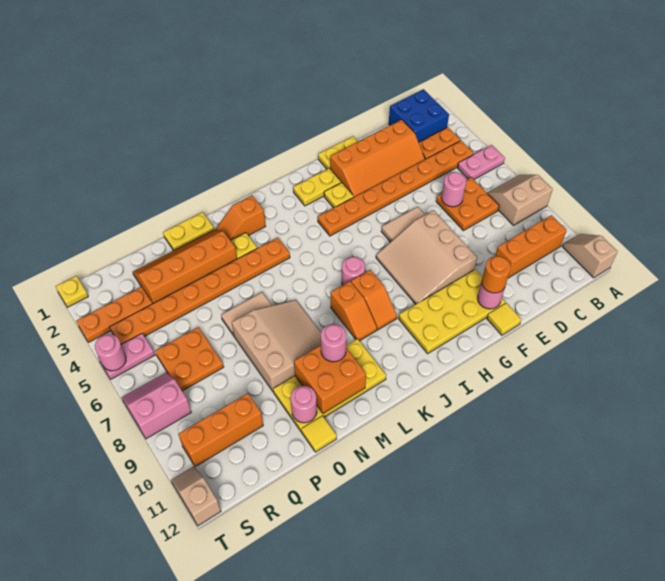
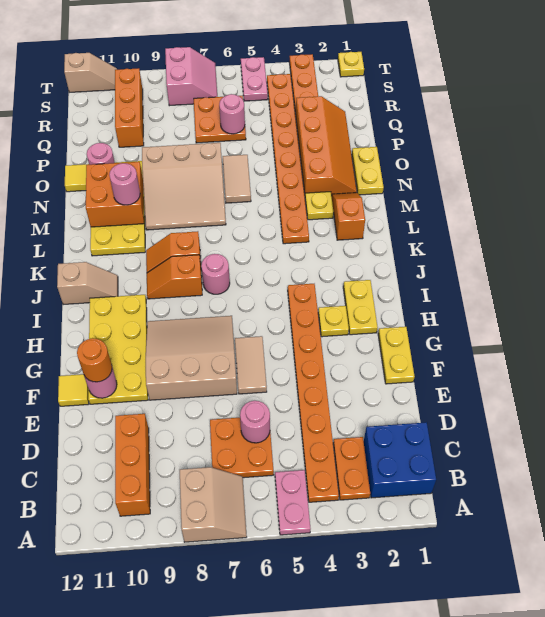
tan slope A11:A12 level 1 top 12 -> tan slope J11:J12 level 1 top 12
orange slope D2:G3 level 1 top 2 -> none
pink round brick T5 level 2 -> pink round brick Q6 level 2

